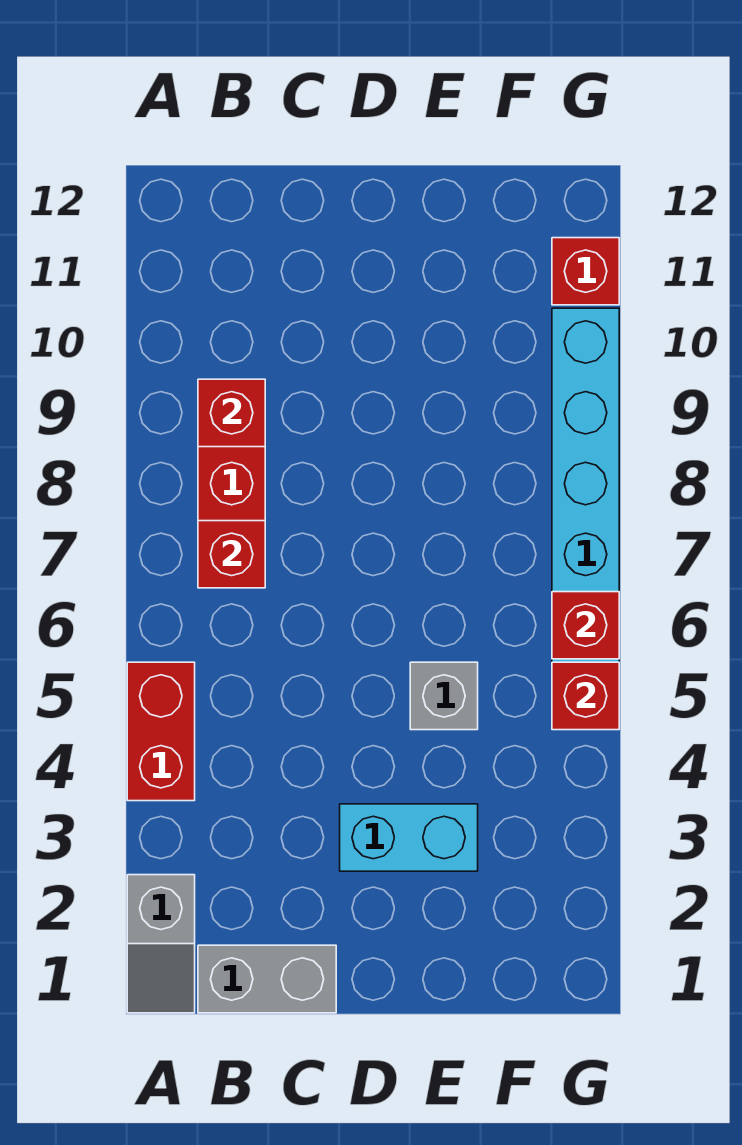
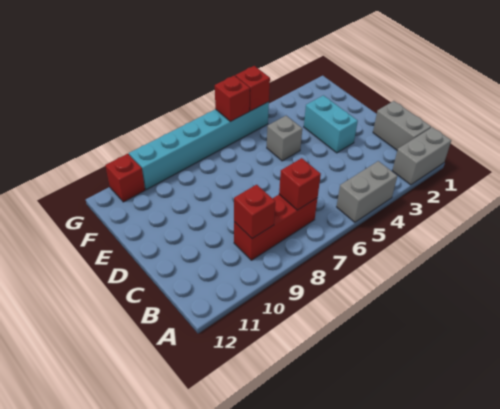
grey slope A1:A2 level 1 top 2 -> grey brick A1:A2 level 1
red brick A4:A5 level 1 -> grey brick A4:A5 level 1

